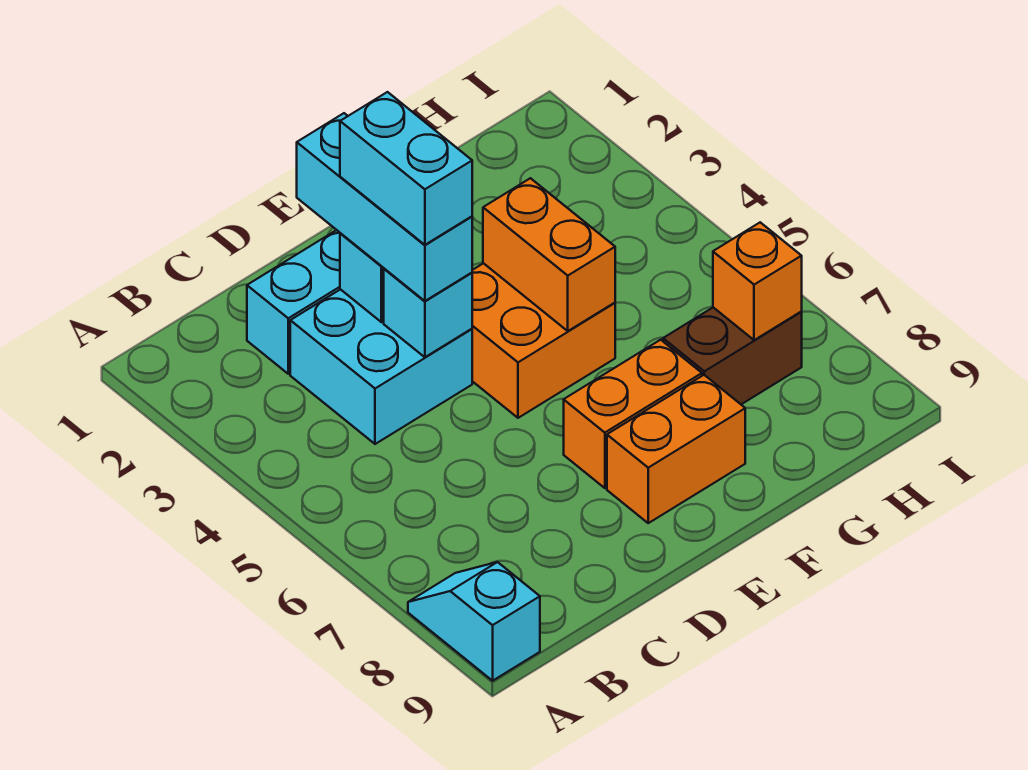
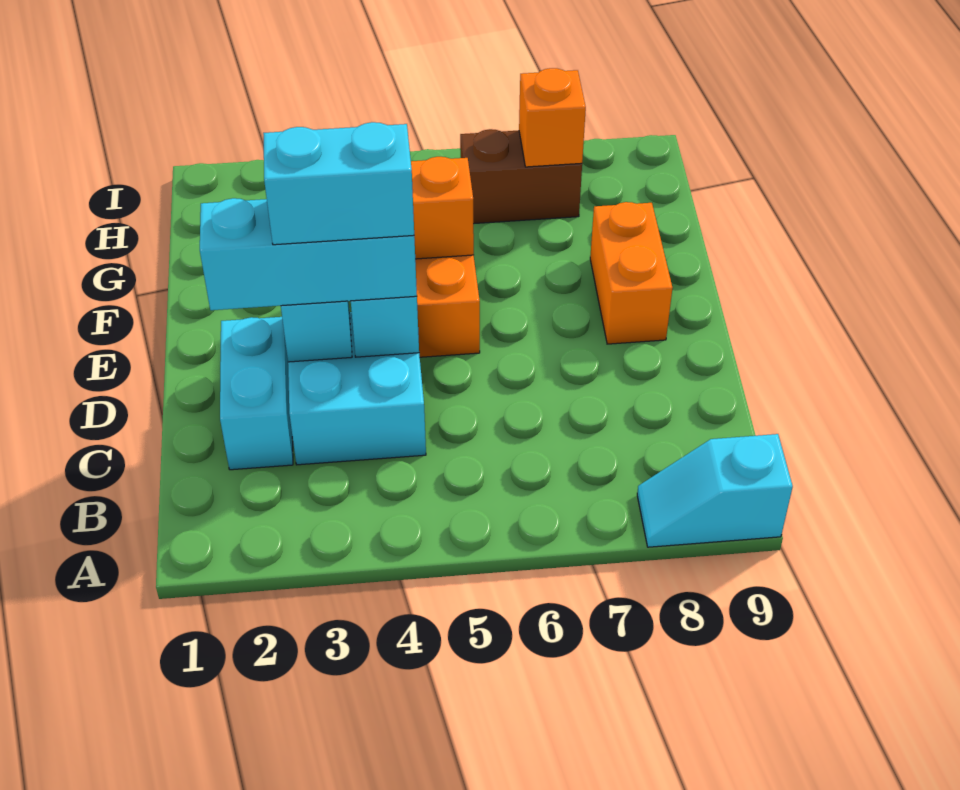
orange brick E7:F7 level 1 -> none
brown brick G7:H7 level 1 -> brown brick H6:H7 level 1

